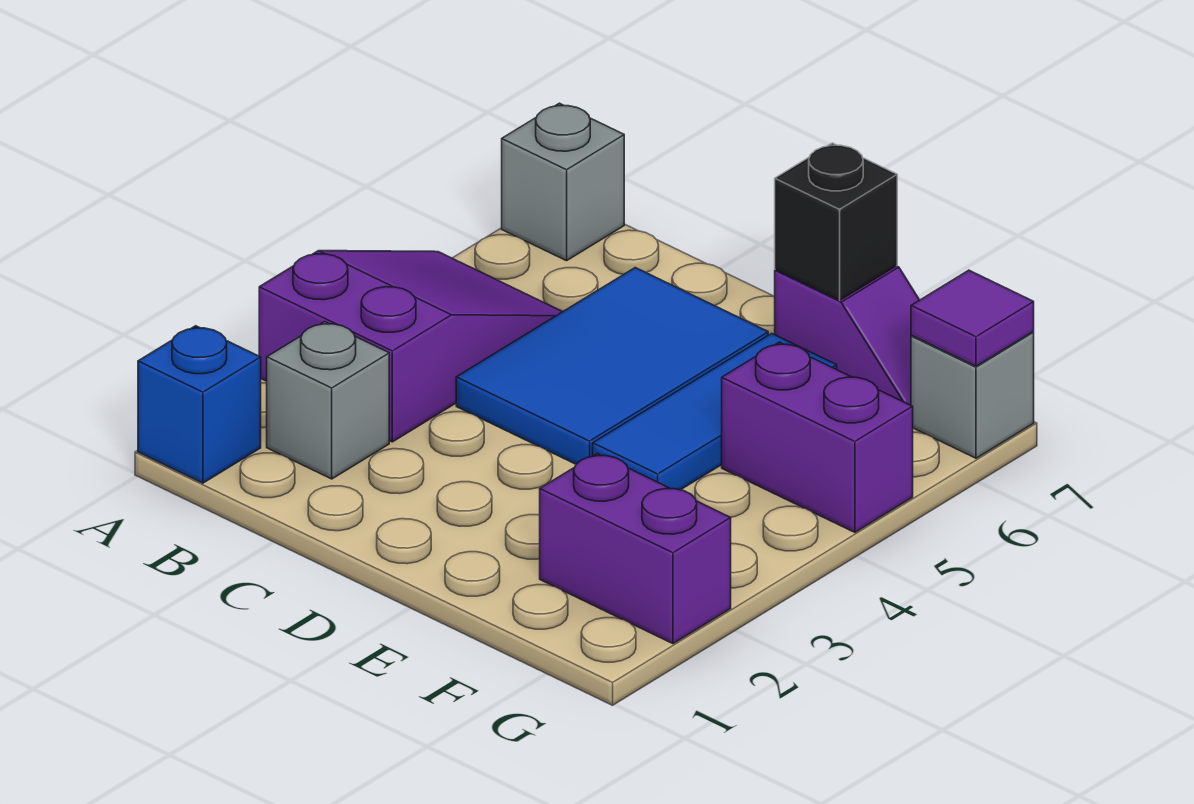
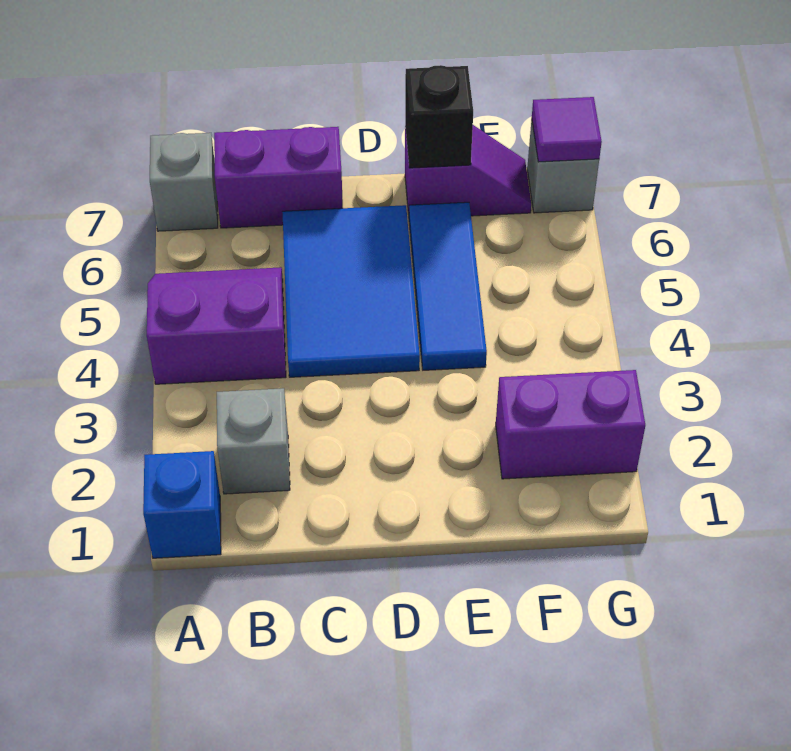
purple slope A3:B5 level 1 top 3 -> purple slope A4:B5 level 1 top 4
purple brick F5:G5 level 1 -> purple brick B7:C7 level 1

